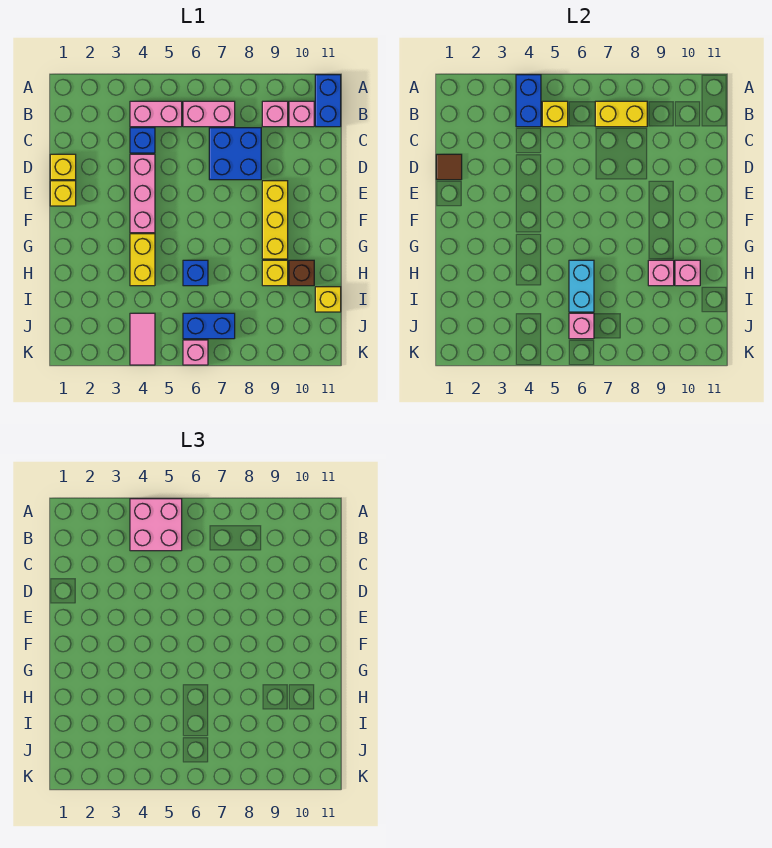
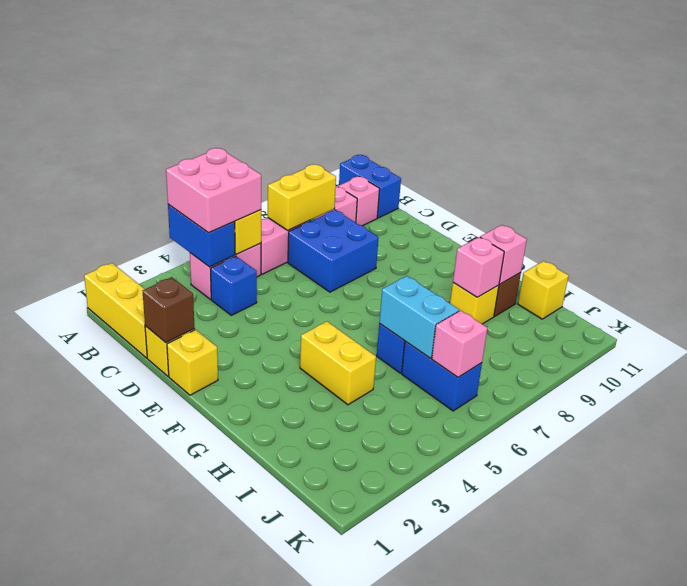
brown tile D1 level 2 -> brown brick D1 level 2
pink brick D4:F4 level 1 -> none
yellow brick E9:G9 level 1 -> yellow brick A1:C1 level 1
pink tile J4:K4 level 1 -> none
blue brick J6:J7 level 1 -> blue brick I6:J6 level 1
pink brick K6 level 1 -> none

